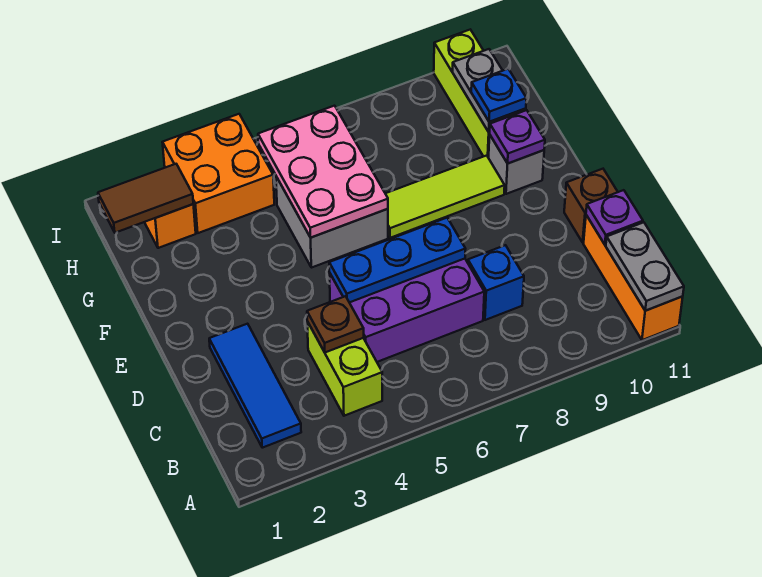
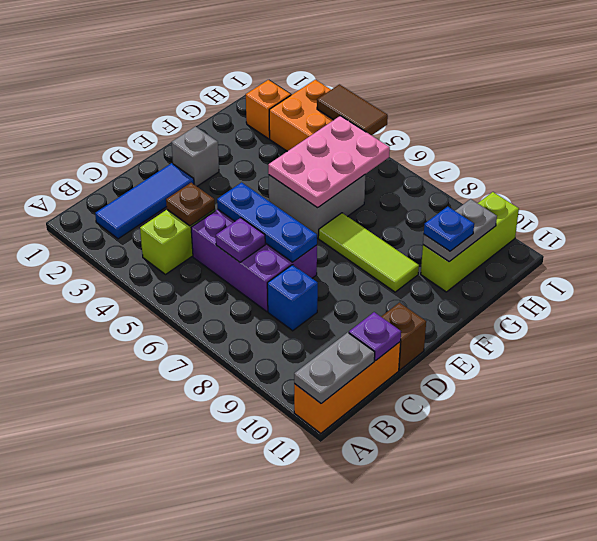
grey brick F10 level 1 -> grey brick E2 level 1
purple plate F10 level 2 -> purple plate C6 level 2
brown tile H1:H2 level 2 -> brown tile I4:I5 level 2

